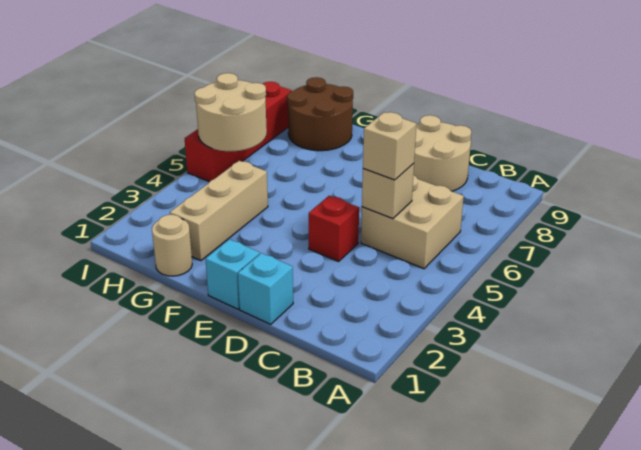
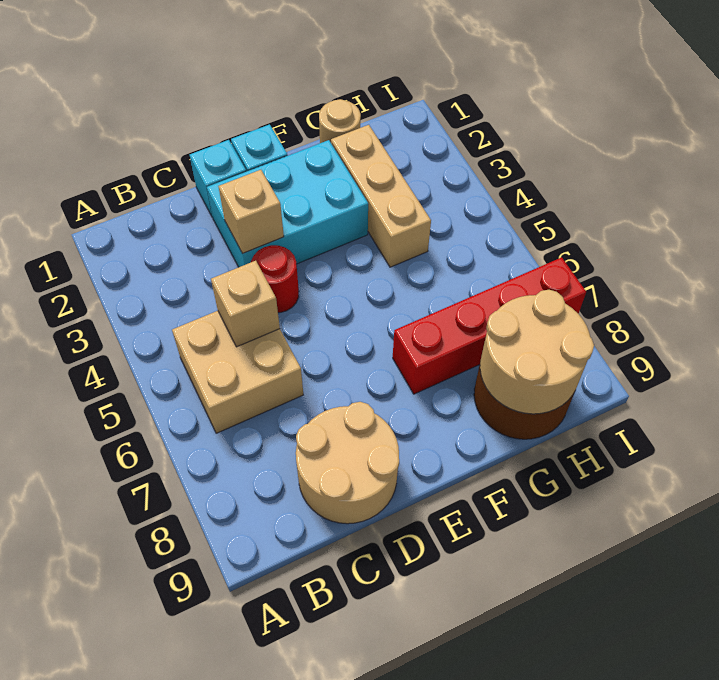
tan brick C5 level 3 -> tan brick D3 level 2
none -> cyan brick D2:F3 level 1
red brick D4 level 1 -> red round brick D4 level 1
tan round brick H5:I6 level 2 -> tan round brick G8:H9 level 2
red brick I5:I8 level 1 -> red brick F7:I7 level 1

